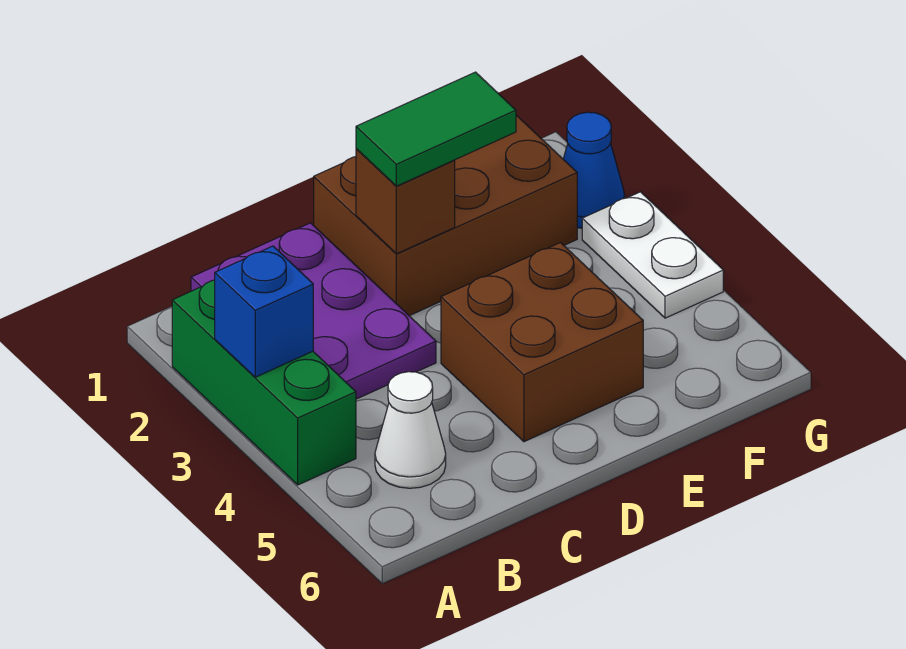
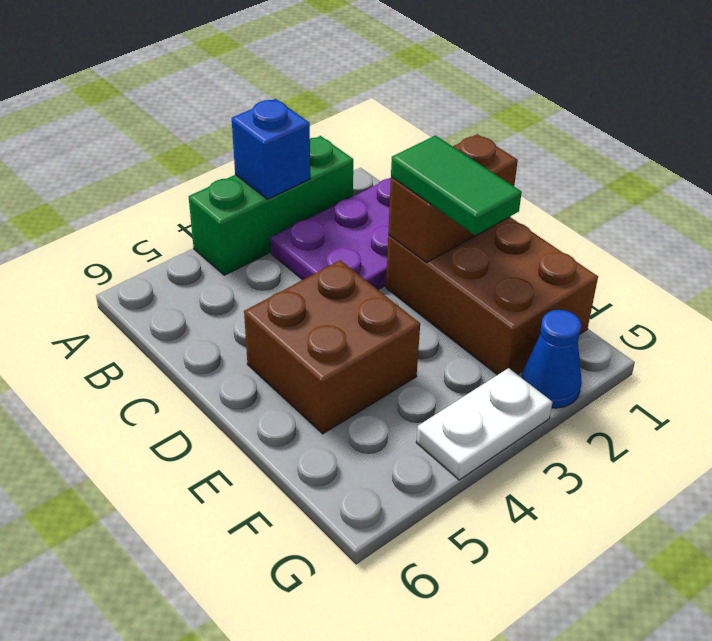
white cone B5 level 1 -> none
brown brick D2 level 2 -> brown brick D1:D2 level 2

